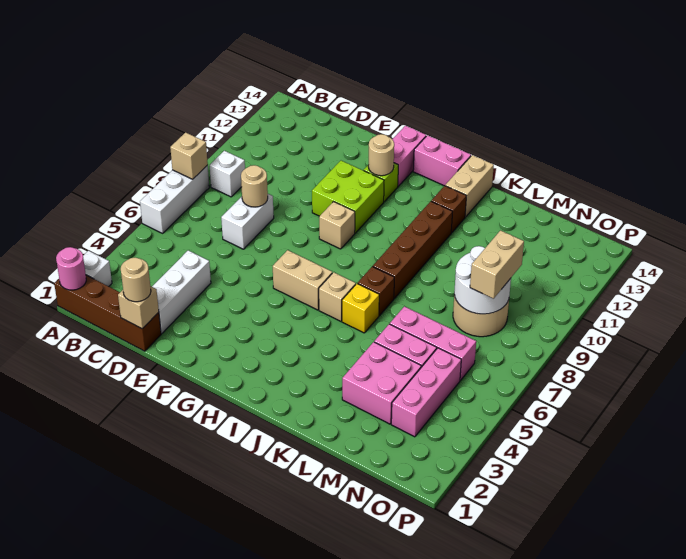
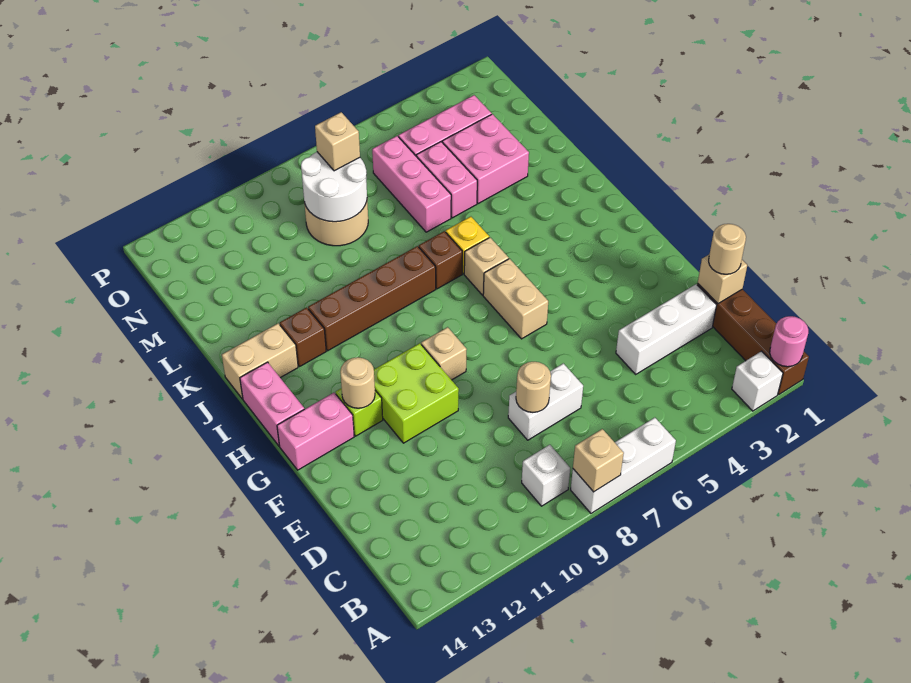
tan brick N8:N9 level 3 -> tan brick N8 level 3

